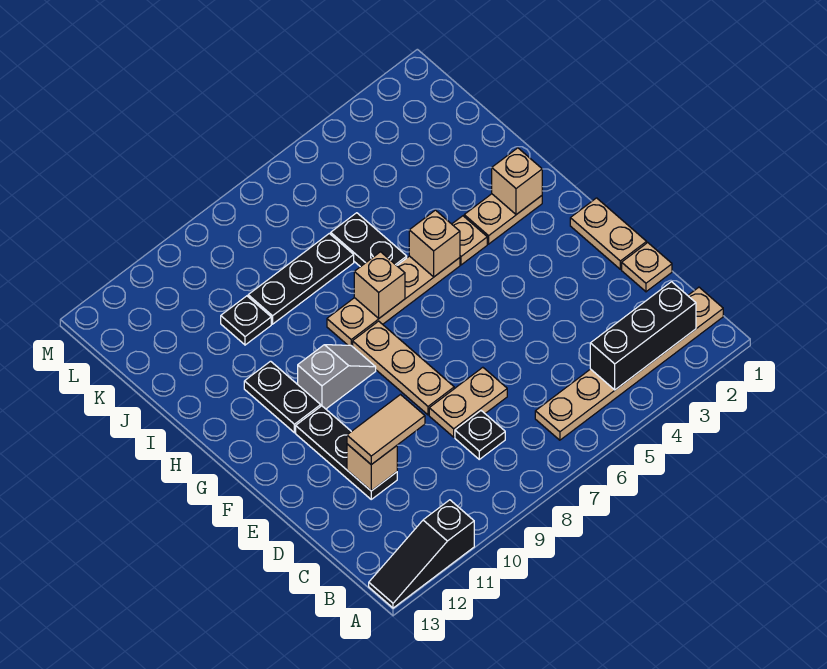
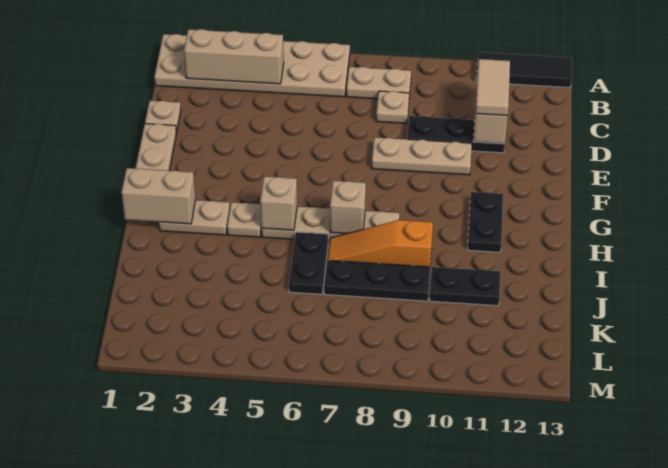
black slope A11:A13 level 1 top 11 -> black tile A11:A13 level 1
tan plate B1:B6 level 1 -> tan plate A1:B6 level 1
black brick B2:B4 level 2 -> tan brick B2:B4 level 2
black plate C8 level 1 -> tan plate C8 level 1
tan plate D7:D8 level 1 -> tan plate B7:B8 level 1
tan tile D10:D11 level 3 -> tan tile C11:D11 level 3
black plate D11:F11 level 1 -> black plate D9:D11 level 1
tan plate E8:G8 level 1 -> tan plate E8:E10 level 1
grey slope G9:G10 level 1 top 10 -> none
tan brick H2 level 2 -> tan brick H1:H2 level 2
none -> orange slope I7:I9 level 1 top 9
black plate J10 level 1 -> black plate J10:J11 level 1

